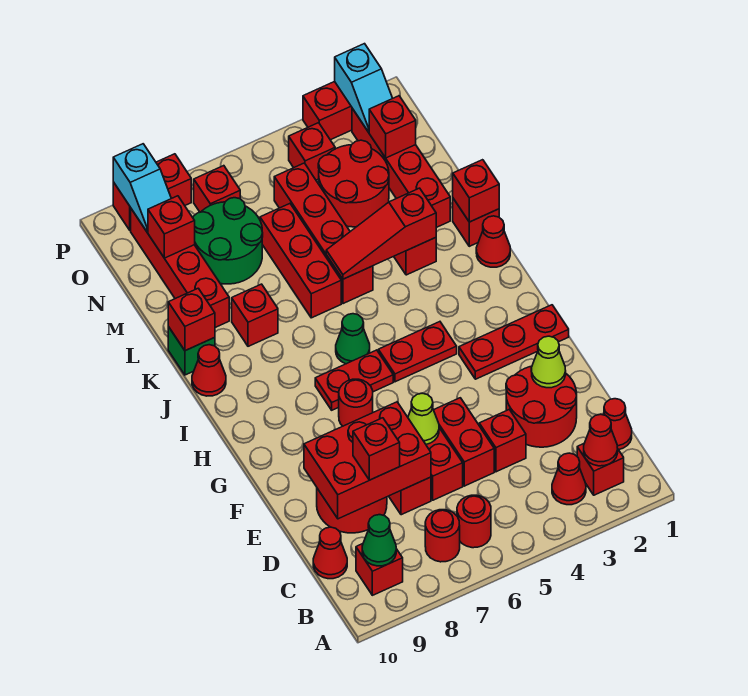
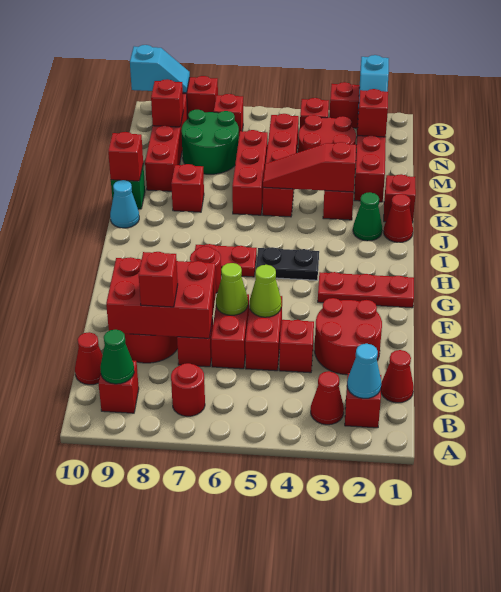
red cone B2 level 2 -> cyan cone B2 level 2
red round brick B6 level 1 -> none
lime cone E2 level 2 -> lime cone E5 level 2
red plate H4:H5 level 1 -> black plate H4:H5 level 1
green cone I6 level 1 -> green cone J2 level 1
red cone J10 level 1 -> cyan cone J10 level 1
red brick K1 level 2 -> none
cyan slope O9:P9 level 2 top P -> cyan slope P9:P10 level 2 top 10

